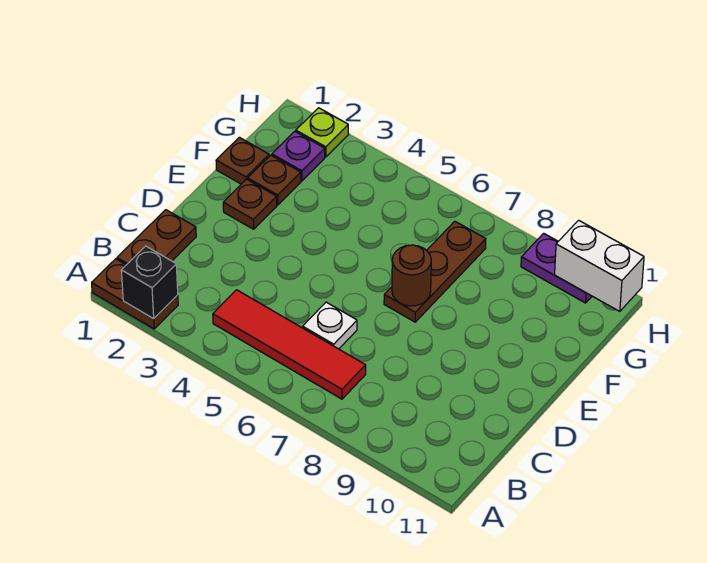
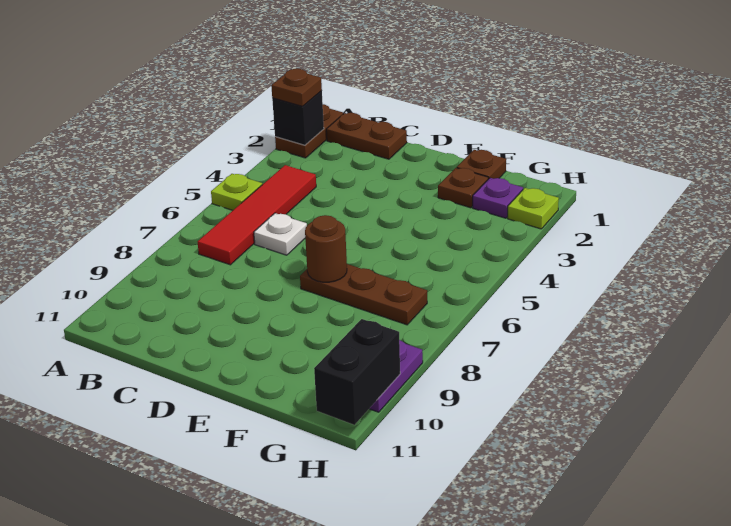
none -> lime plate A5 level 1
brown plate E2 level 1 -> brown plate A2 level 3
white brick H10:H11 level 2 -> black brick H10:H11 level 2

